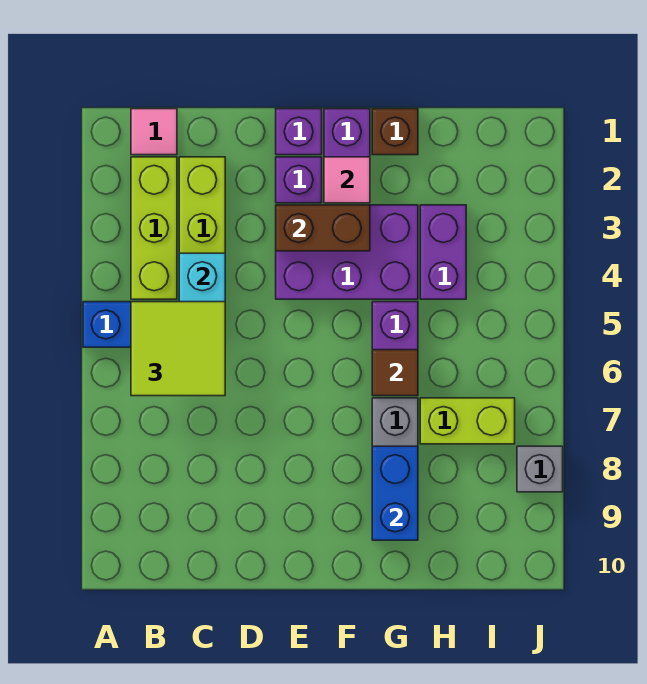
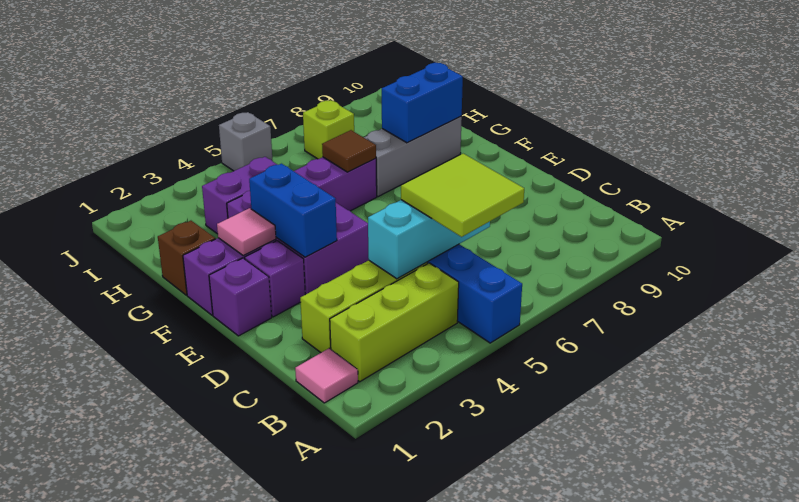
brown brick E3:F3 level 2 -> blue brick E3:F3 level 2
lime brick H7:I7 level 1 -> lime brick I7 level 1
grey brick J8 level 1 -> grey brick J5 level 1

